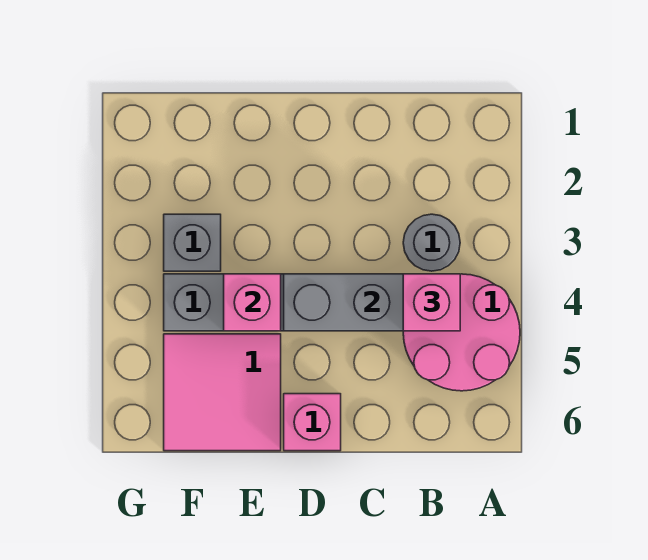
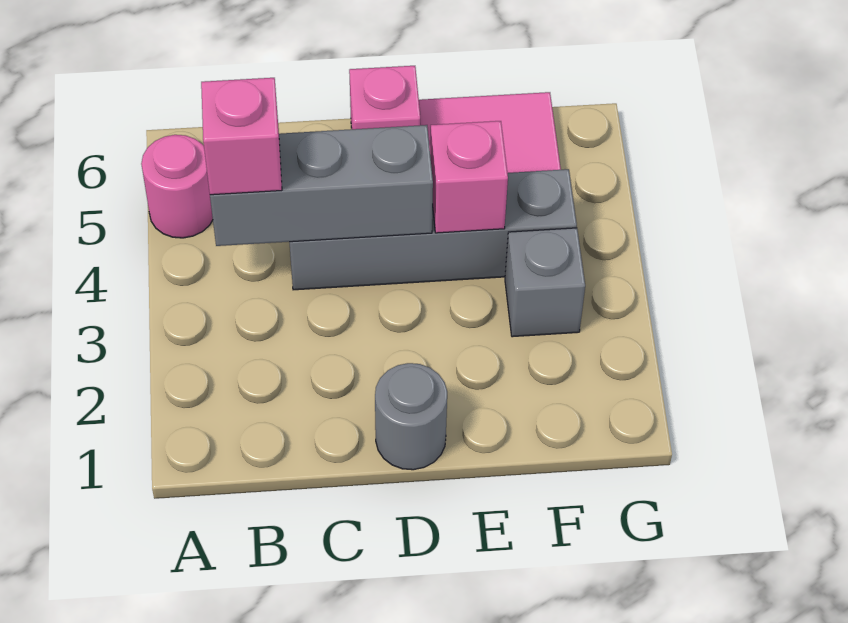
pink round brick A4:B5 level 1 -> pink round brick A5 level 1
grey round brick B3 level 1 -> grey round brick D1 level 1

